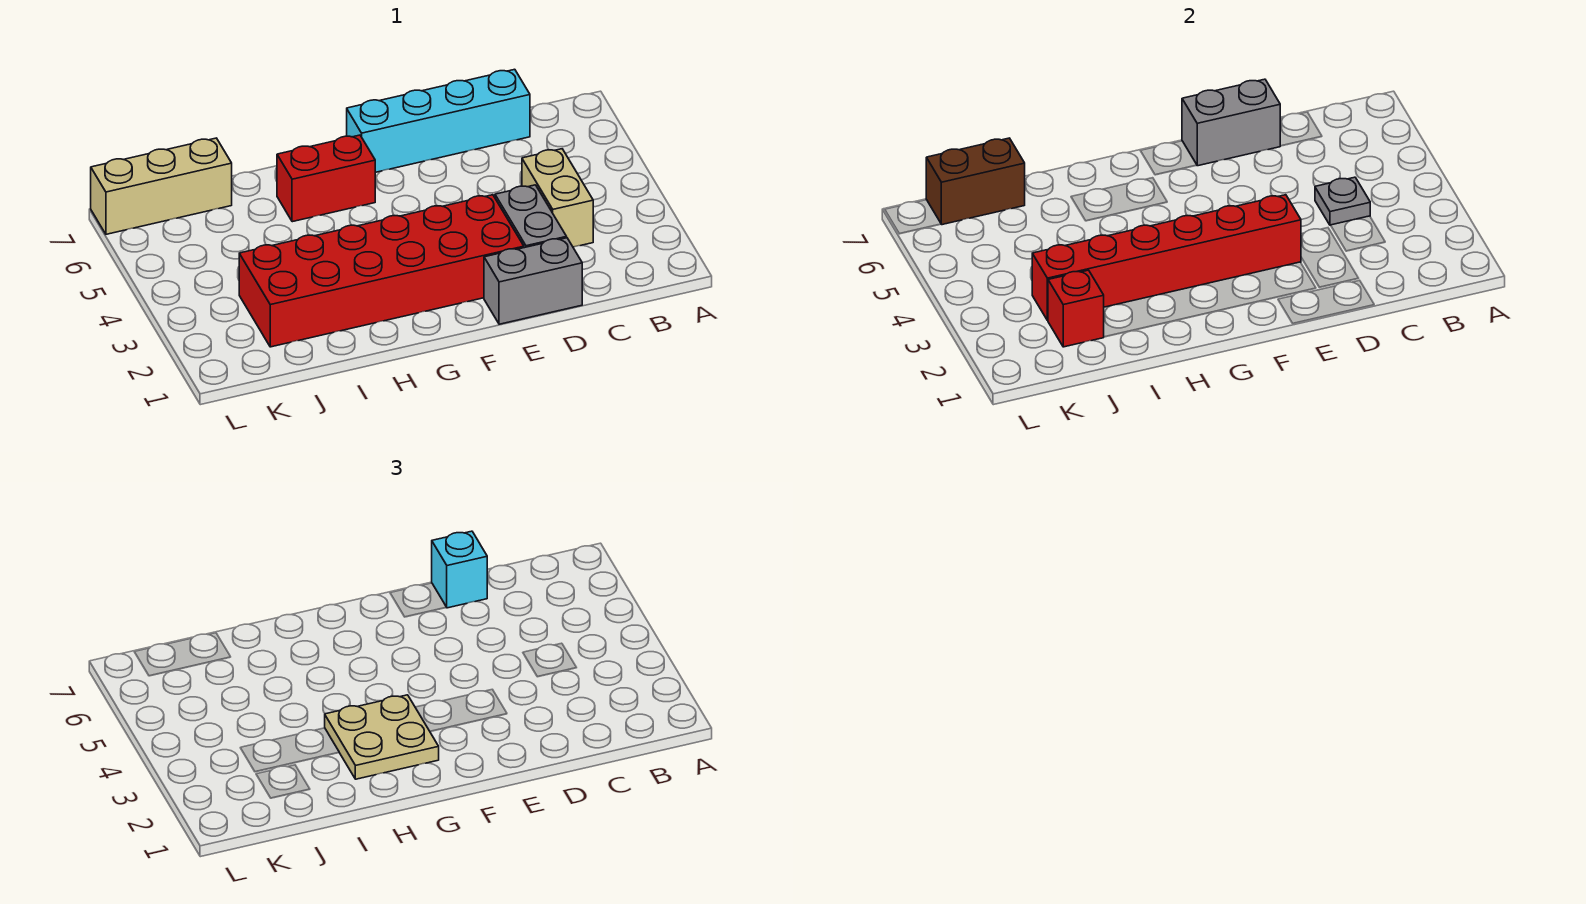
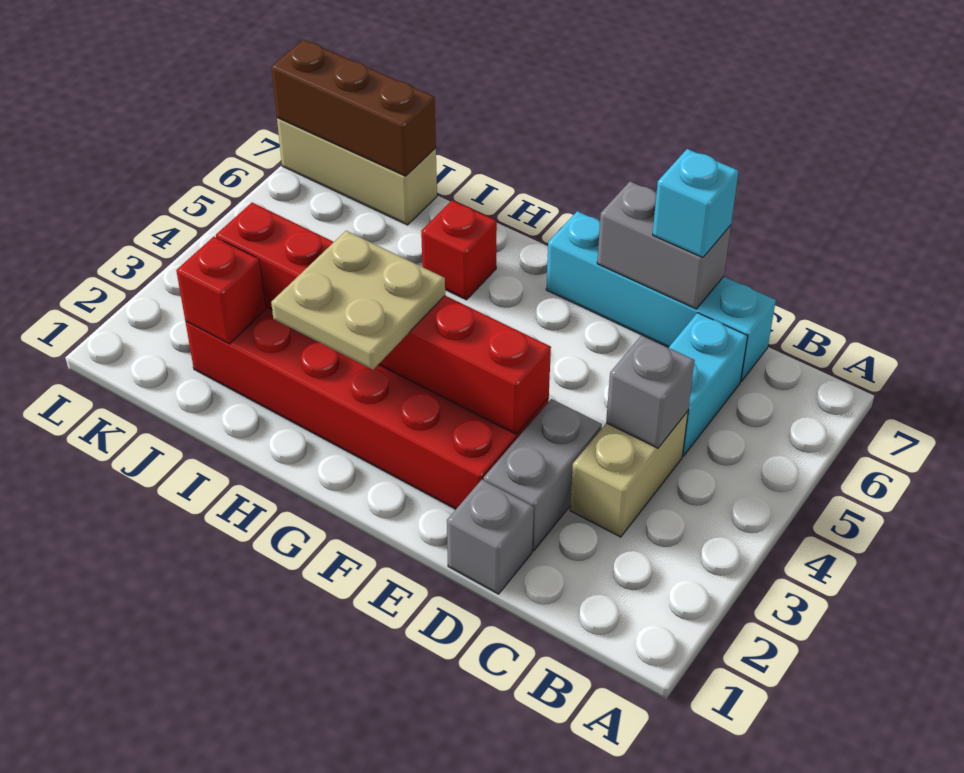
grey plate C4 level 2 -> grey brick C4 level 2
none -> cyan brick C5:C6 level 1
grey brick D1:E1 level 1 -> grey brick D1 level 1
red brick G6:H6 level 1 -> red brick H6 level 1
brown brick J7:K7 level 2 -> brown brick J7:L7 level 2

